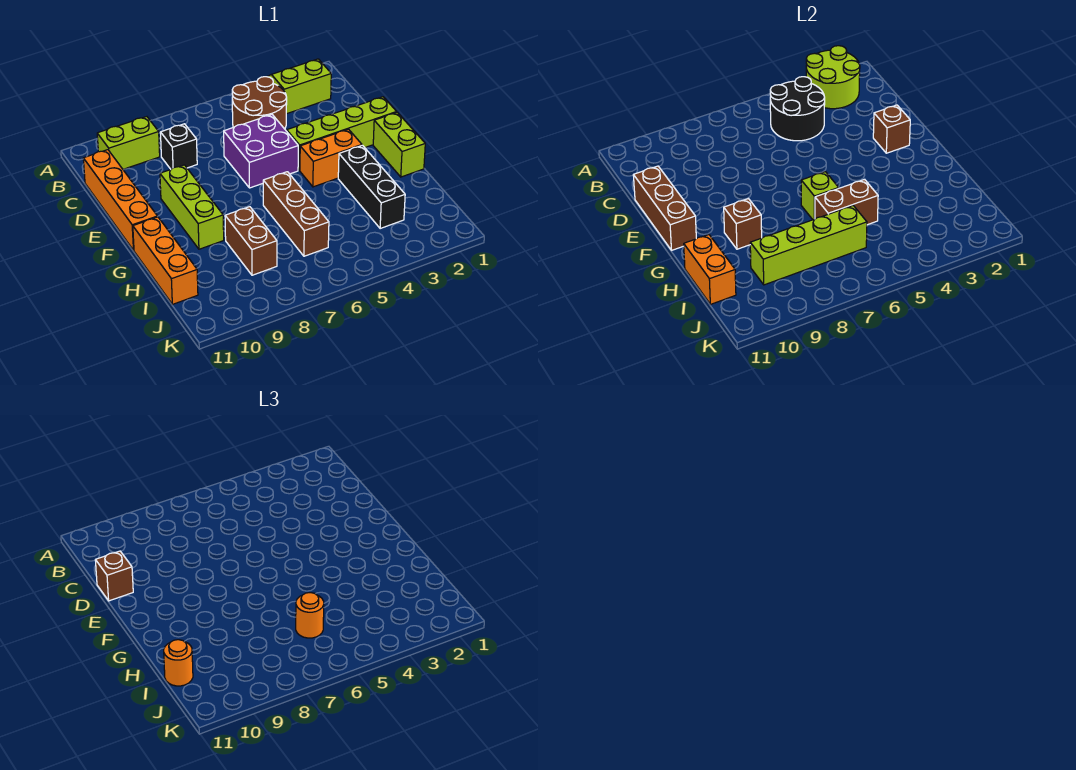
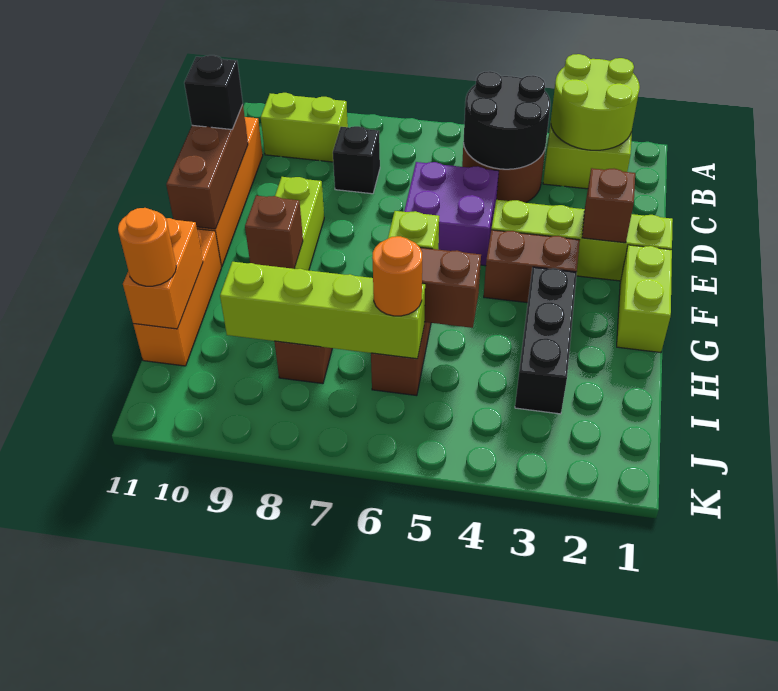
brown brick D11 level 3 -> black brick D11 level 3
orange brick F3:F4 level 1 -> brown brick F3:F4 level 1

